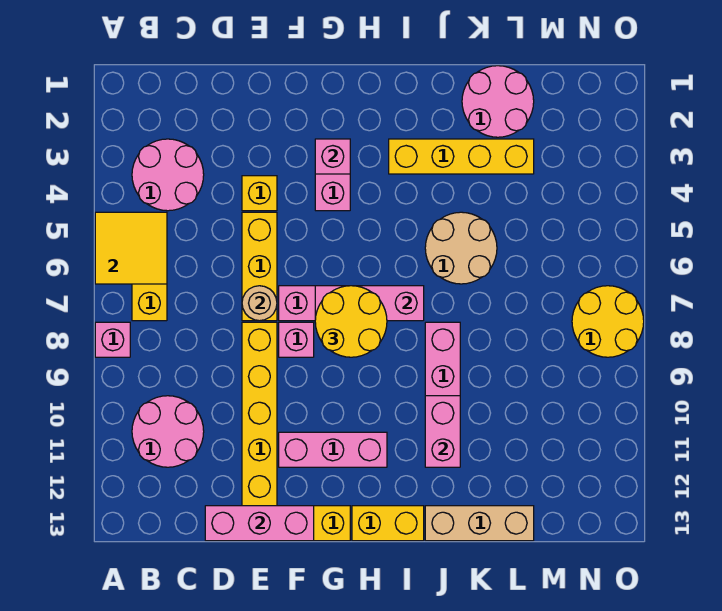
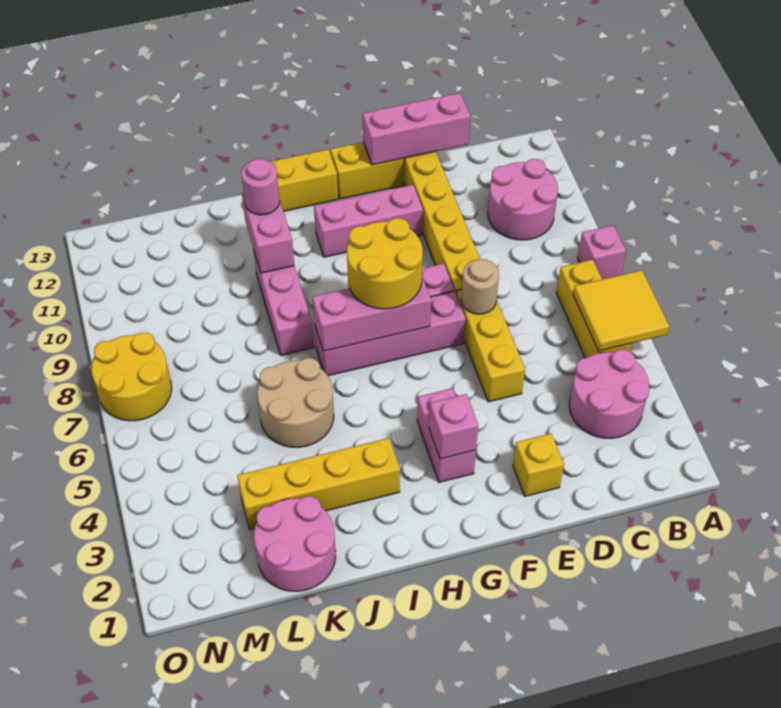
yellow brick E4 level 1 -> yellow brick E2 level 1
none -> pink round brick J11 level 3
tan brick J13:L13 level 1 -> none

